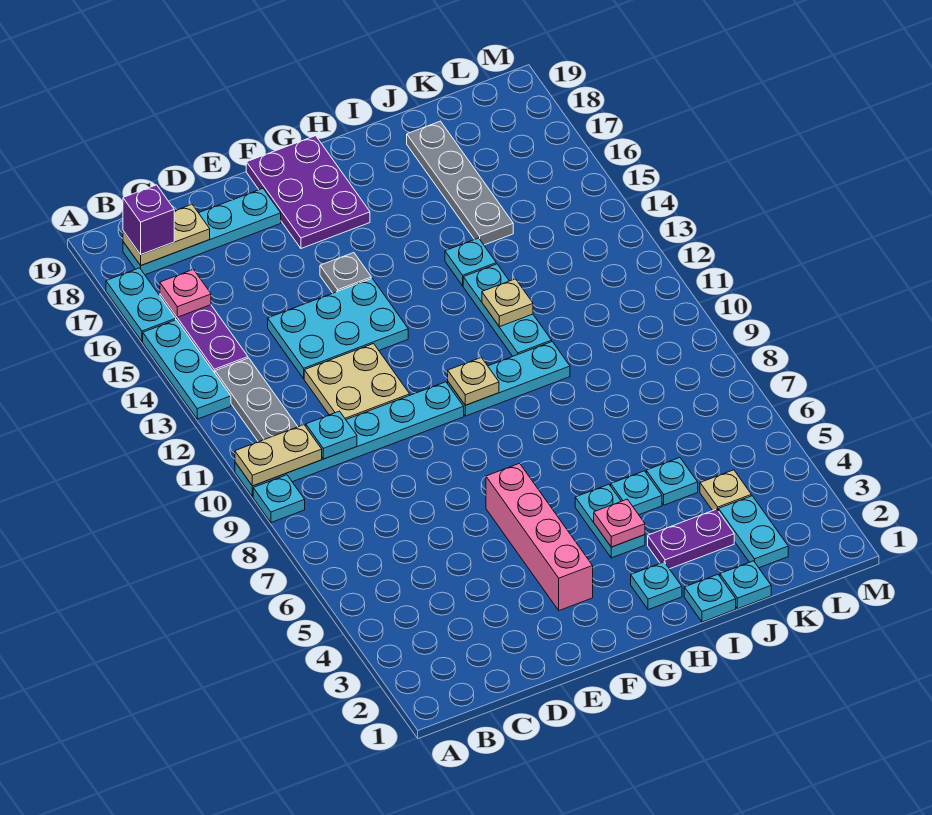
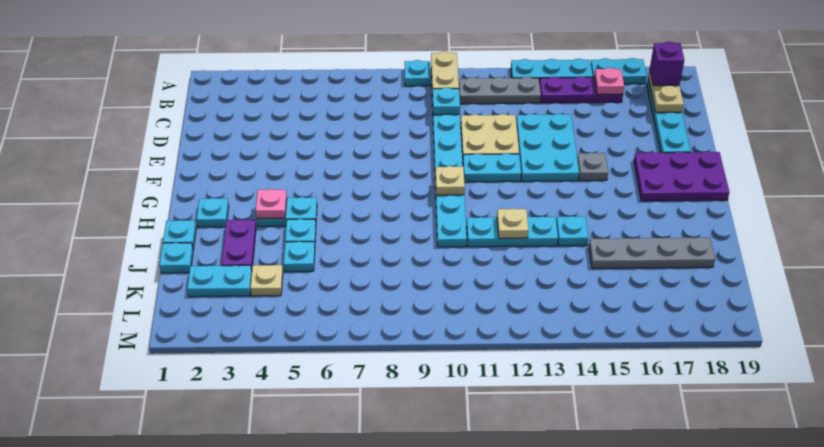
pink brick F3:F6 level 1 -> none
none -> cyan plate F11:F12 level 1

